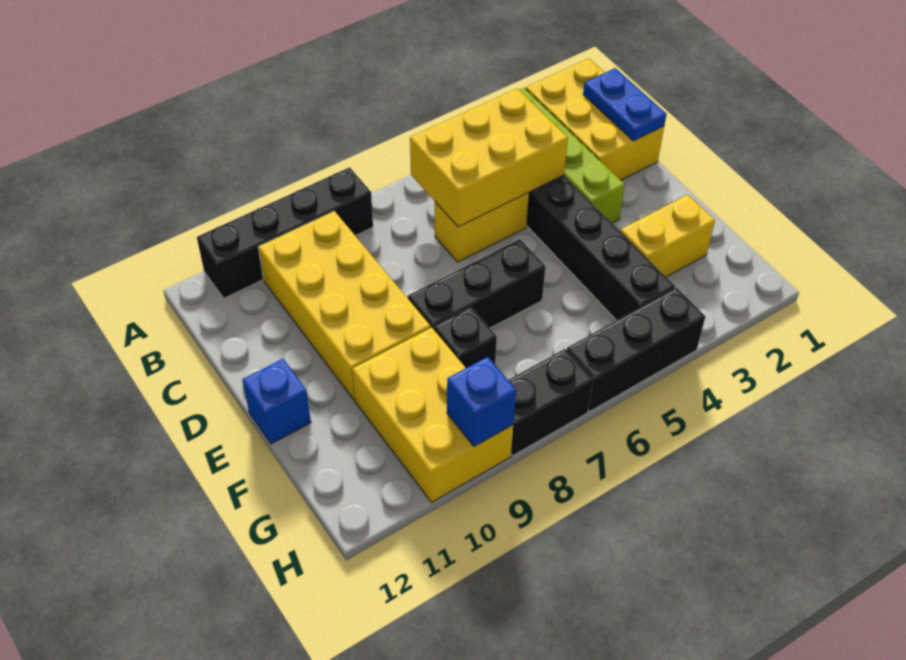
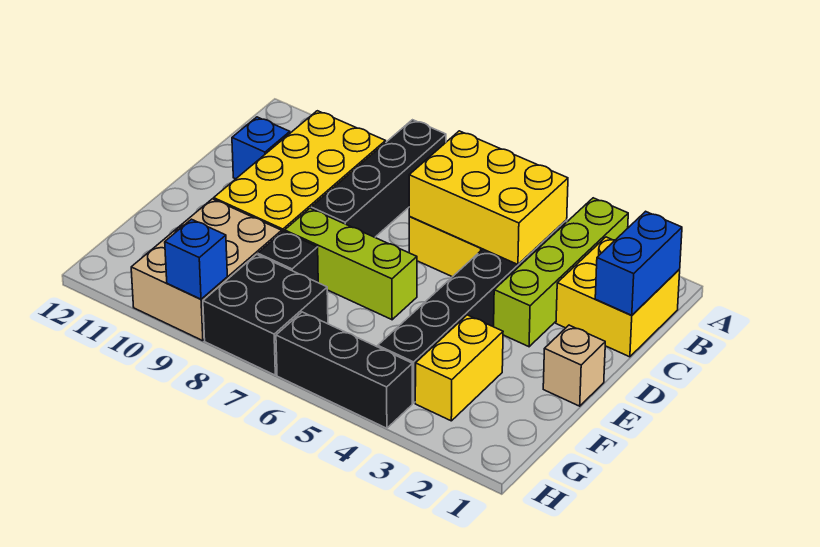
yellow brick A1:C2 level 1 -> yellow brick B1:C2 level 1
black brick A8:A11 level 1 -> black brick A8:D8 level 1
blue plate B1:C1 level 2 -> blue brick B1:C1 level 2
none -> tan brick E1 level 1
black brick E6:E8 level 1 -> lime brick E6:E8 level 1
blue brick E12 level 1 -> blue brick C11 level 1
yellow brick F2:F3 level 1 -> yellow brick F3:G3 level 1
yellow brick F9:H10 level 1 -> tan brick F9:H10 level 1
black brick H7:H8 level 1 -> black brick G7:H8 level 1

